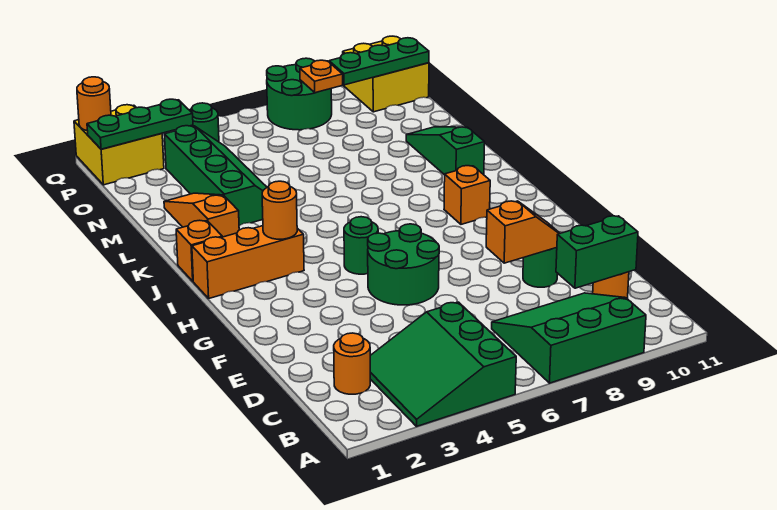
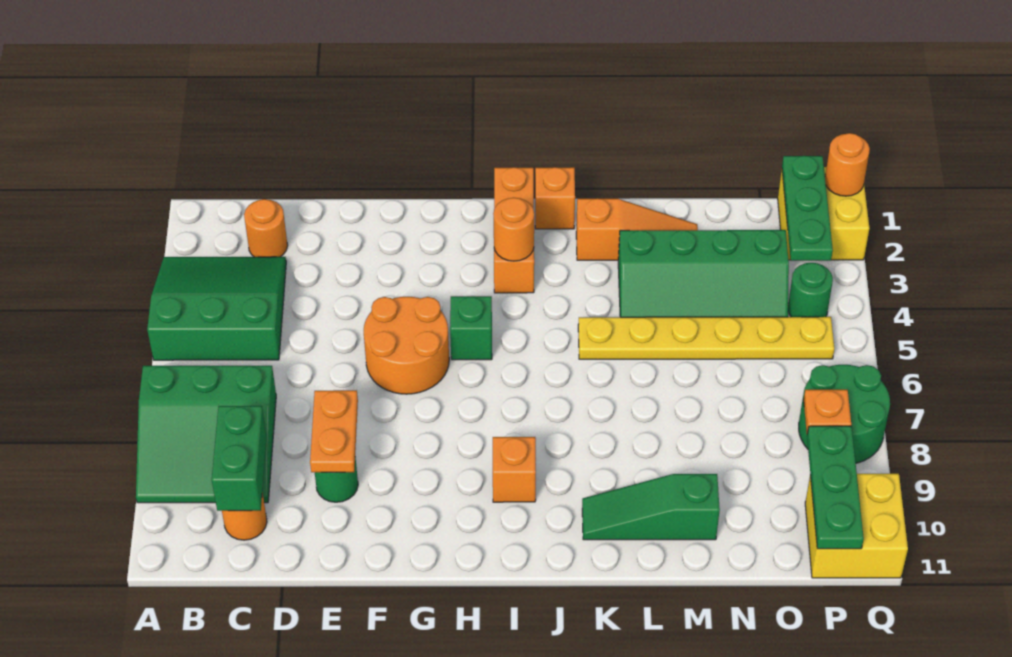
green slope A7:C9 level 1 top A -> green slope A7:C9 level 1 top 7
orange slope E8:E9 level 2 top 8 -> orange plate E8:E9 level 2
green round brick F5:G6 level 1 -> orange round brick F5:G6 level 1
green round brick H5 level 1 -> green brick H5 level 1
none -> yellow plate K5:P5 level 1
green slope K10:M10 level 1 top K -> green slope K10:M10 level 1 top M

